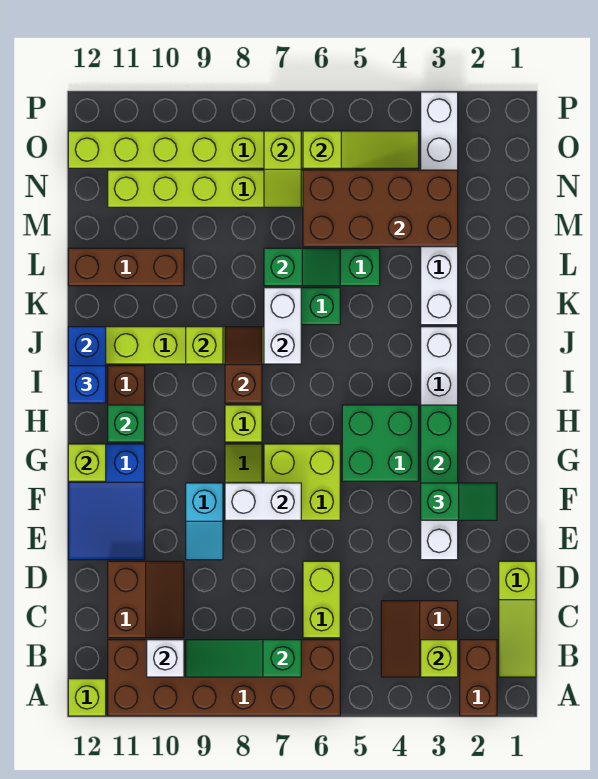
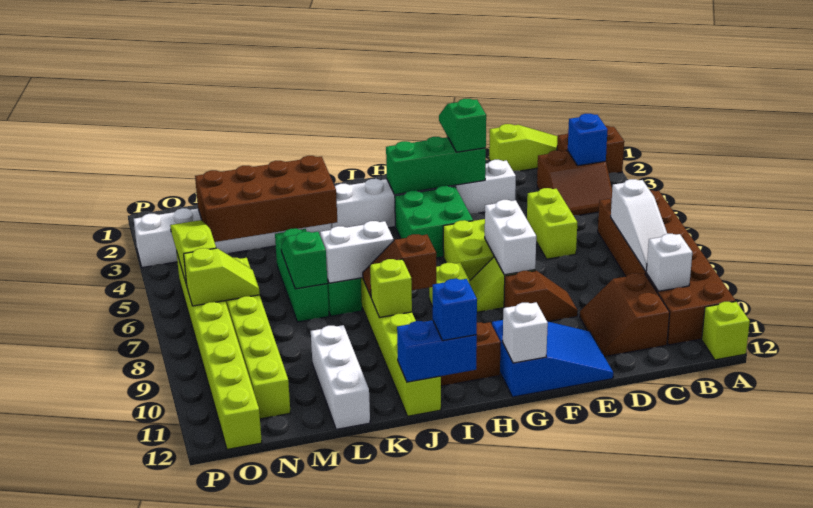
lime brick B3 level 2 -> blue brick B3 level 2
green slope B7:B9 level 2 top 7 -> white slope B7:B9 level 2 top 7
lime brick C6:D6 level 1 -> lime brick D5:D6 level 1
brown slope C10:D11 level 1 top 11 -> brown slope C10:D11 level 1 top C
cyan slope E9:F9 level 1 top F -> brown slope E9:F9 level 1 top F
lime brick G12 level 2 -> white brick G12 level 2
green brick H11 level 2 -> none
brown brick L10:L12 level 1 -> white brick L10:L12 level 1
brown brick M3:N6 level 2 -> brown brick K3:N4 level 2

